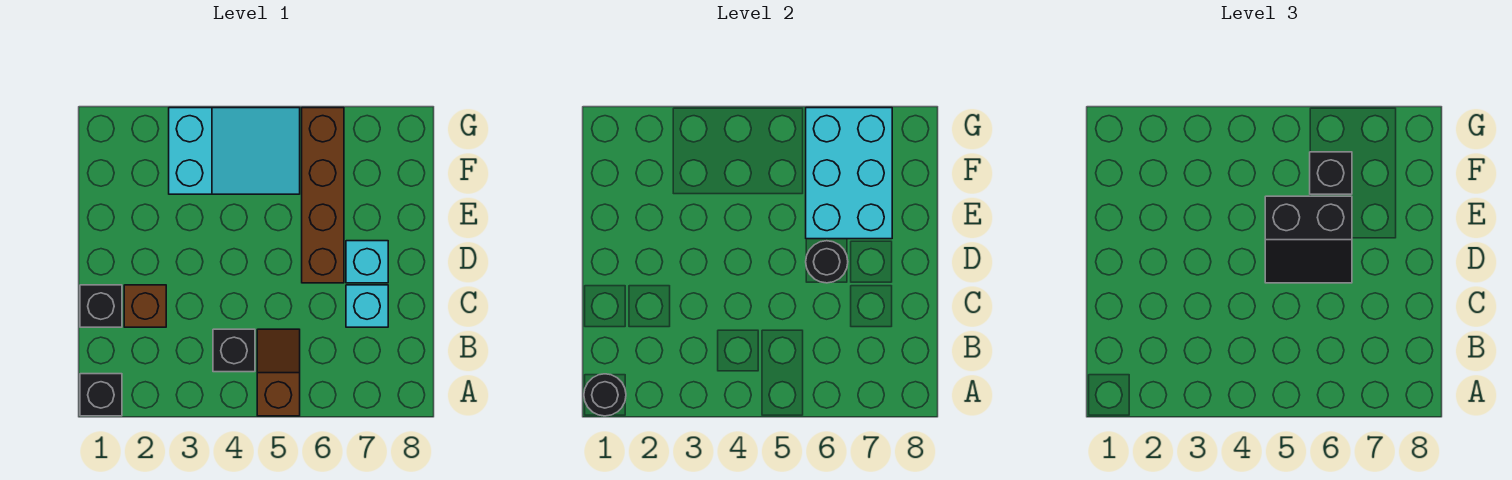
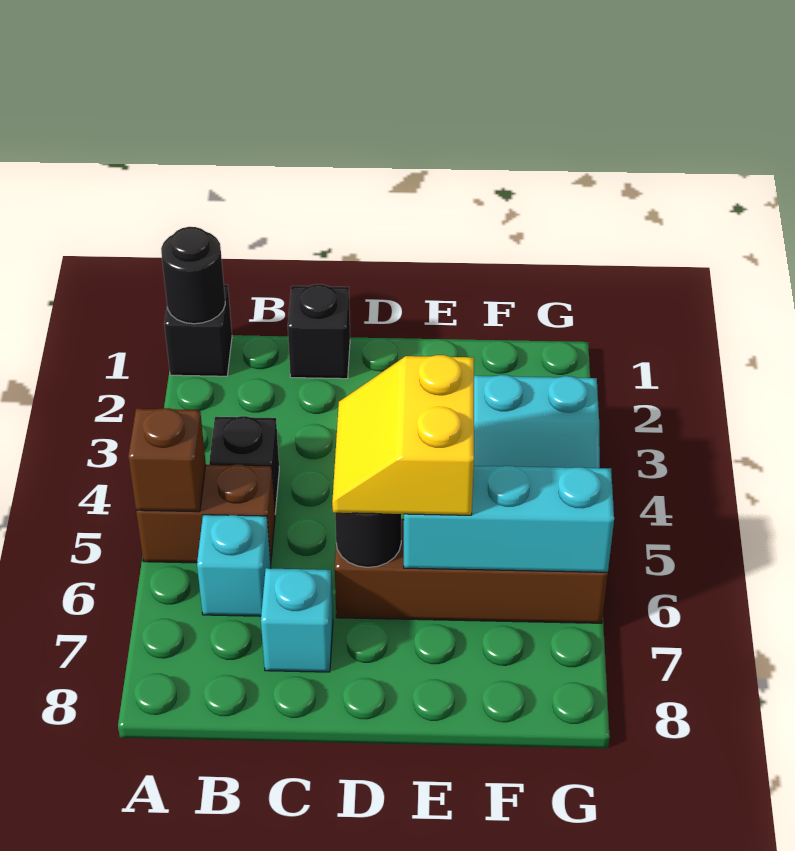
brown slope A5:B5 level 1 top A -> brown brick A5:B5 level 1
brown brick C2 level 1 -> brown brick A5 level 2
black slope D5:E6 level 3 top E -> yellow slope D5:E6 level 3 top E
cyan brick D7 level 1 -> cyan brick B6 level 1
cyan brick E6:G7 level 2 -> cyan brick E6:G6 level 2
black brick F6 level 3 -> none

